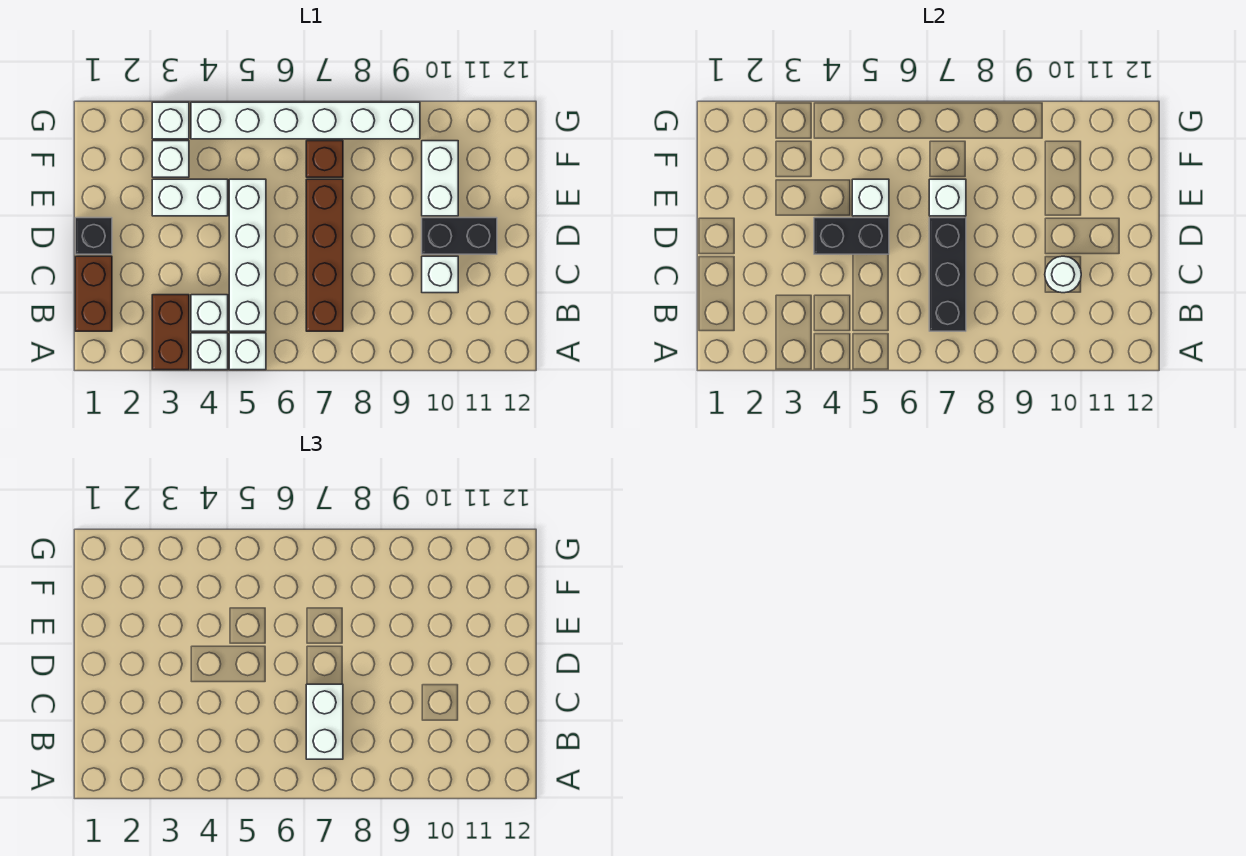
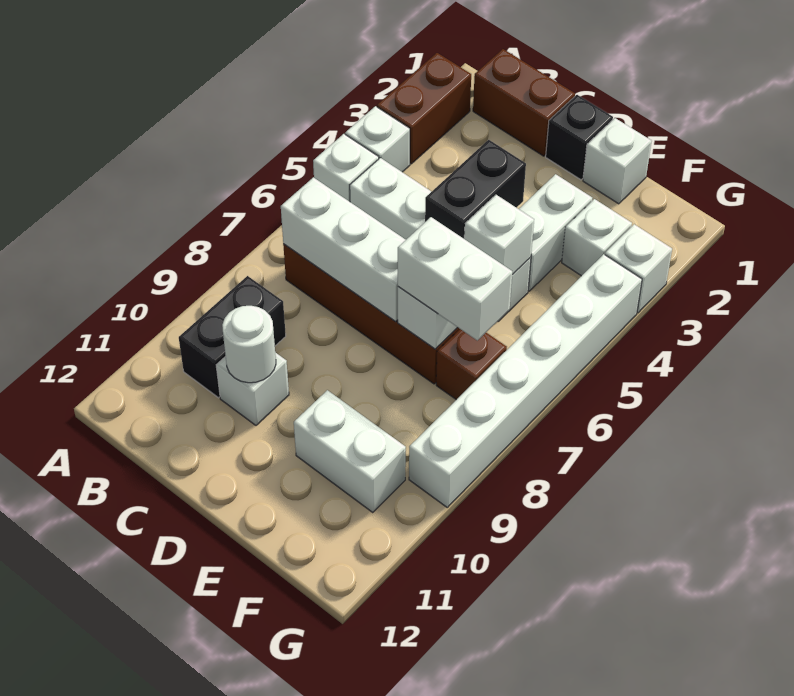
brown brick A3:B3 level 1 -> brown brick A2:A3 level 1
white brick B4 level 1 -> white brick E1 level 1
black brick B7:D7 level 2 -> white brick B7:D7 level 2
white brick B7:C7 level 3 -> white brick E7:F7 level 3
black brick D10:D11 level 1 -> black brick B9:B10 level 1

